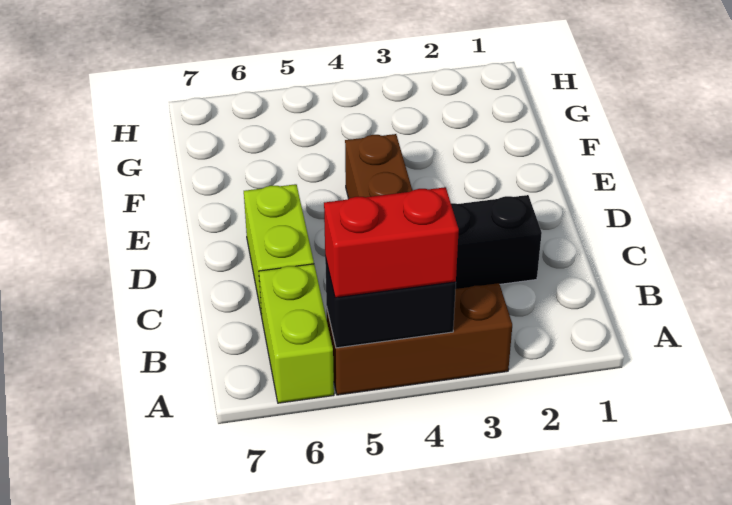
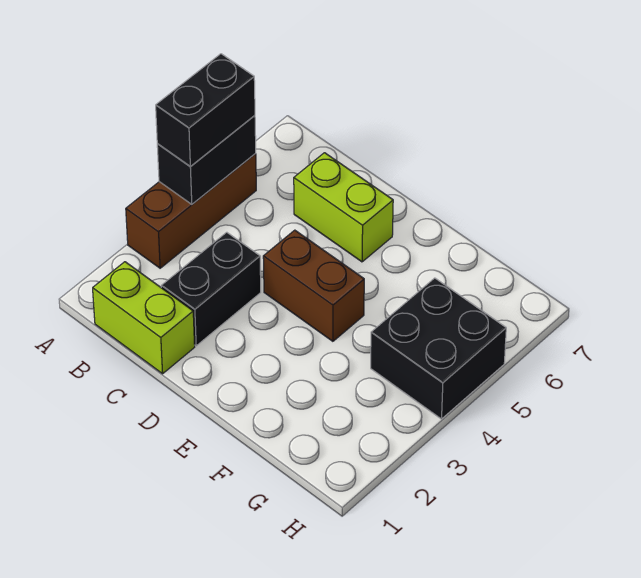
red brick A4:A5 level 3 -> black brick A4:A5 level 3
lime brick A6:B6 level 1 -> lime brick B1:C1 level 1
none -> black brick G4:H5 level 1

